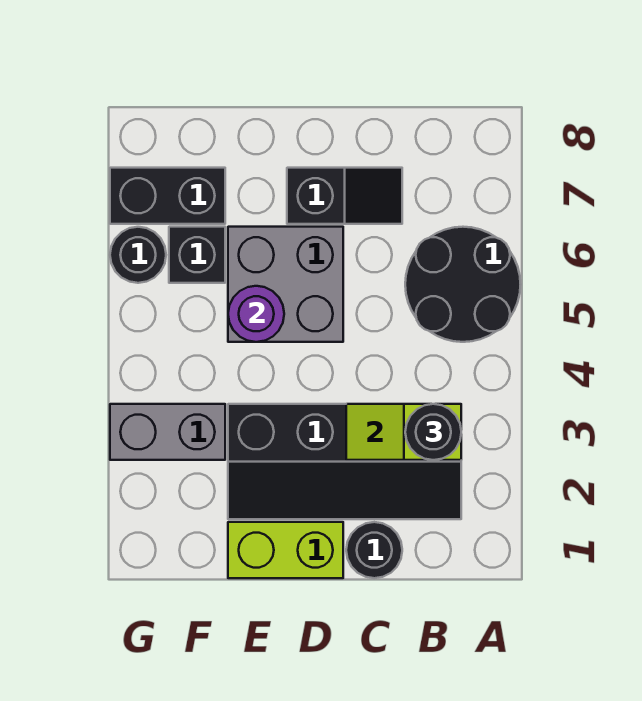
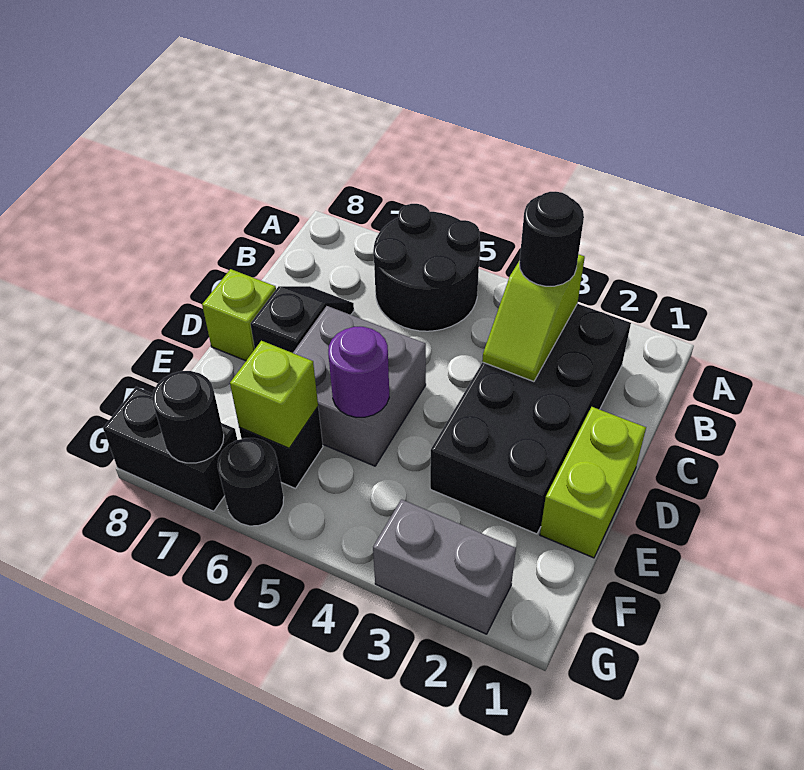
black slope B2:E3 level 1 top 3 -> black brick B2:E3 level 1
black round brick C1 level 1 -> black round brick G7 level 2
none -> lime brick D8 level 1
grey brick F3:G3 level 1 -> grey brick G2:G3 level 1
none -> lime brick F6 level 2
black brick F7:G7 level 1 -> black brick G7:G8 level 1

